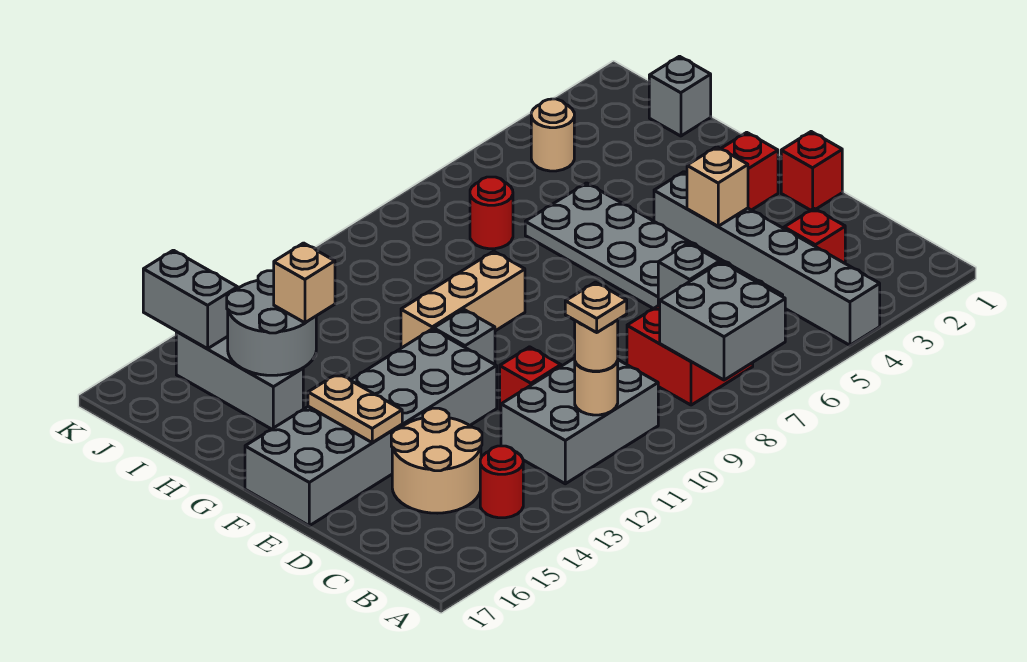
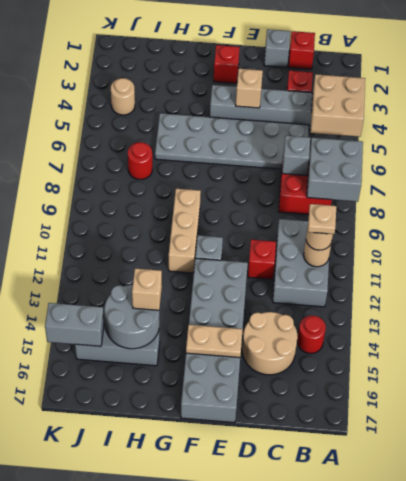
none -> tan brick A4:B5 level 2
red brick E1 level 1 -> red brick C1 level 1
grey brick I1 level 1 -> grey brick D1 level 1

